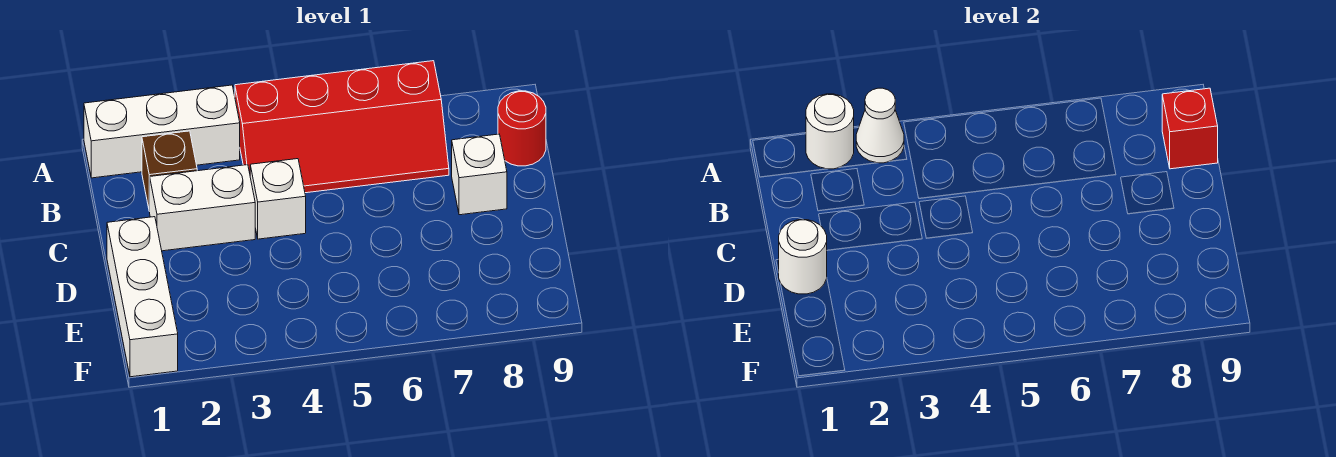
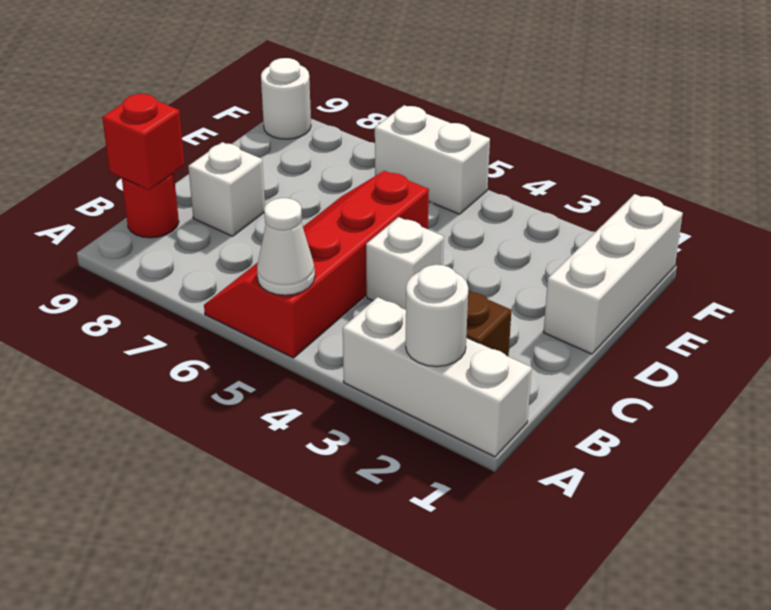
white cone A3 level 2 -> white cone A5 level 2
red slope A4:B7 level 1 top A -> red slope A5:D6 level 1 top 5
white brick C2:C3 level 1 -> white brick F5:F6 level 1
white round brick D1 level 2 -> white round brick F9 level 1

